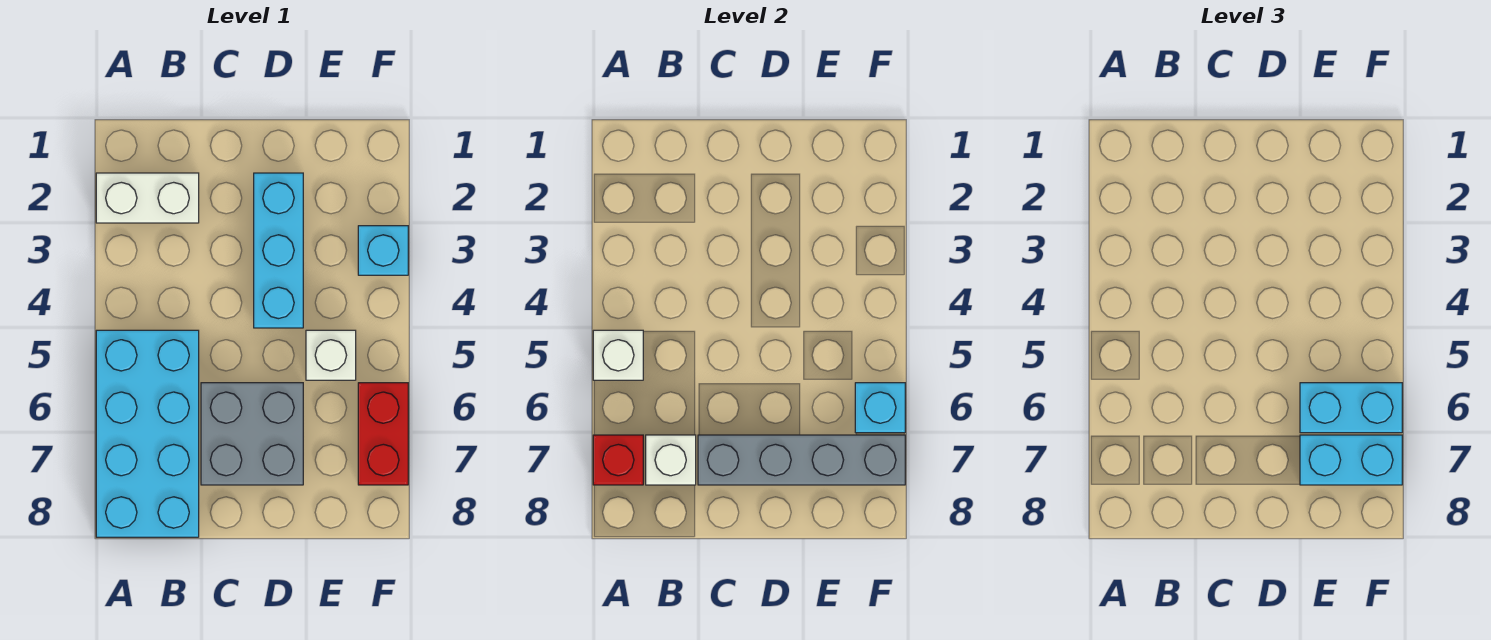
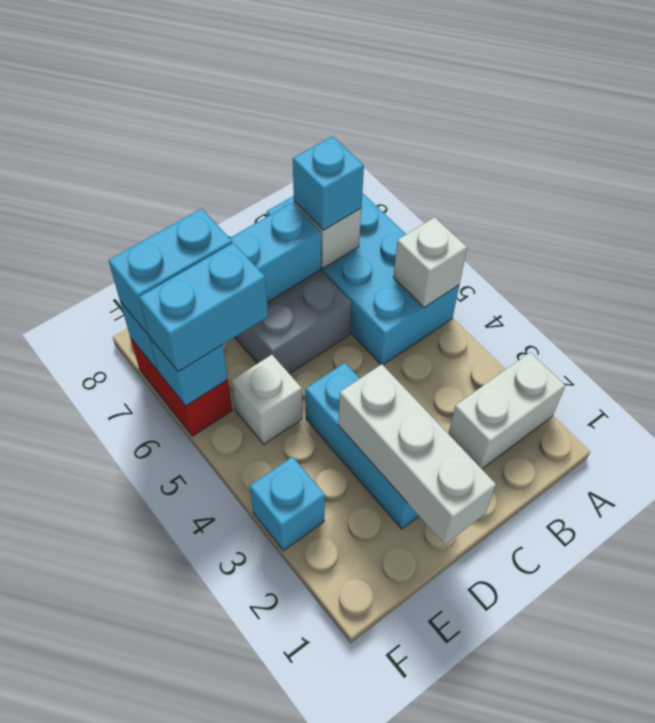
red brick A7 level 2 -> none
none -> cyan brick B7 level 3
grey brick C7:F7 level 2 -> cyan brick C7:F7 level 2
none -> white brick D1:D3 level 2

